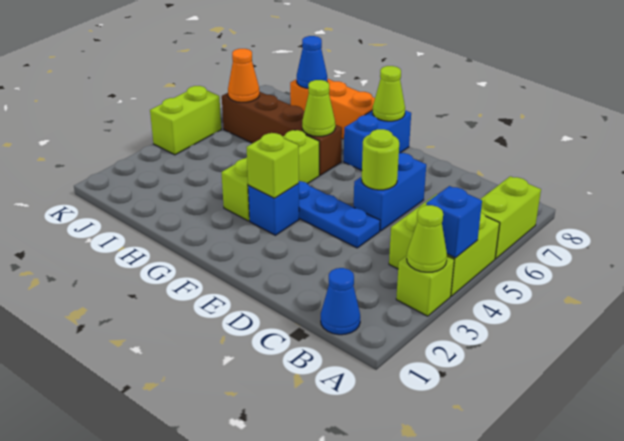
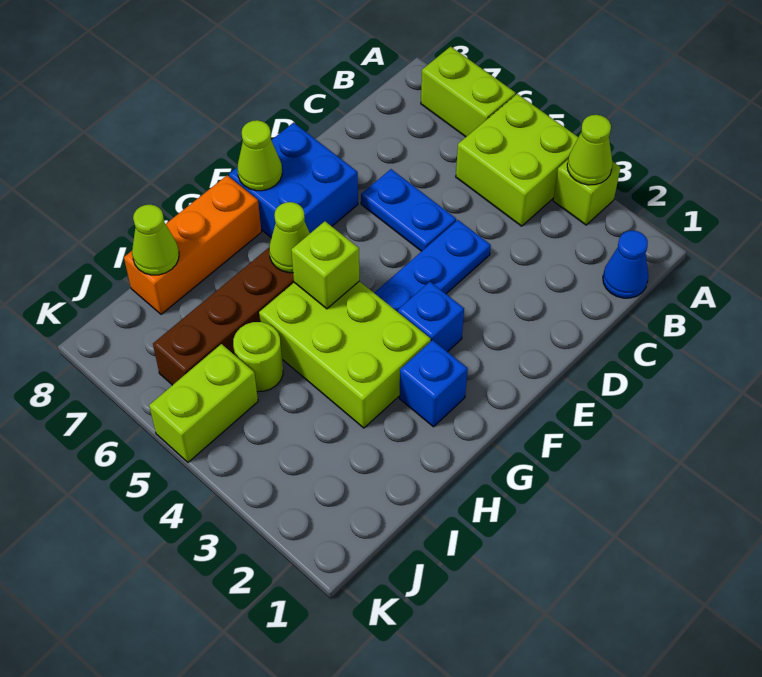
blue brick A4 level 2 -> blue brick G2 level 1
blue brick D5:D6 level 1 -> blue plate D5:D6 level 1
lime round brick D5 level 2 -> lime round brick I5 level 1
lime brick F3 level 2 -> lime brick G5 level 2
blue brick F7:F8 level 1 -> blue brick E7:F8 level 1
lime brick G3:G5 level 1 -> lime brick G3:H5 level 1
blue cone I8 level 2 -> lime cone I8 level 2
orange cone J6 level 2 -> none
lime brick K4:K5 level 1 -> lime brick J5:K5 level 1

